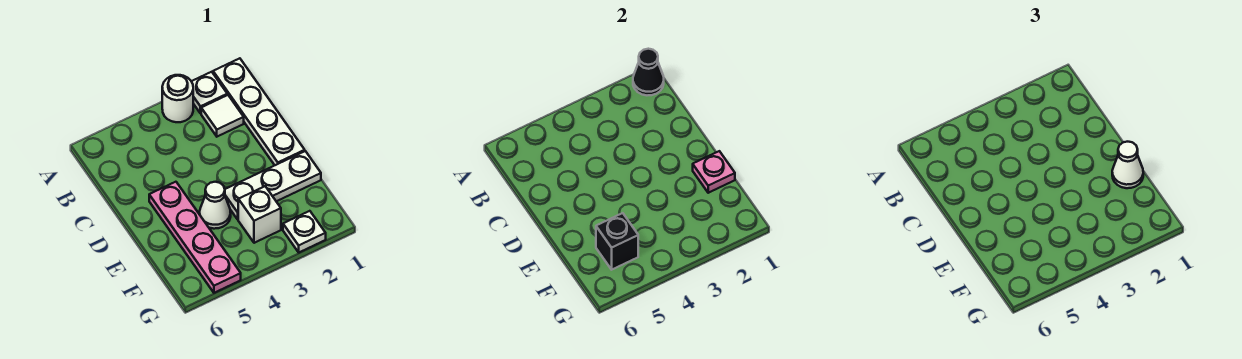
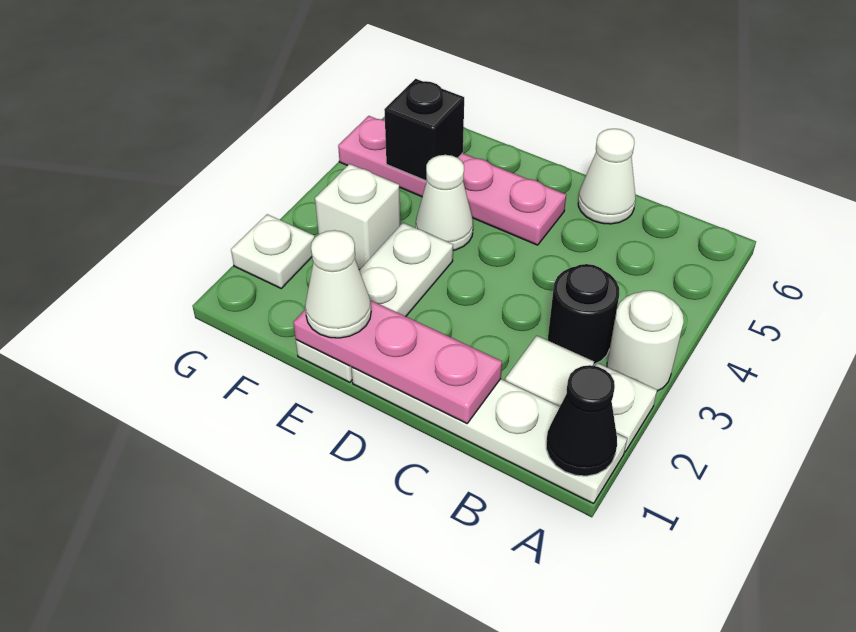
none -> black round brick B3 level 1
none -> white cone C6 level 1
pink plate E1 level 2 -> pink plate C1:E1 level 2

